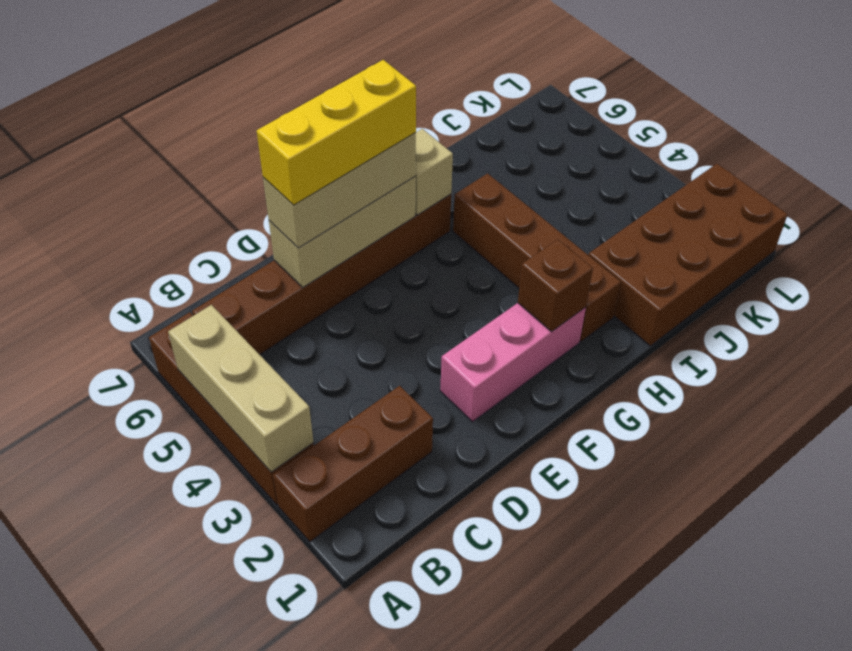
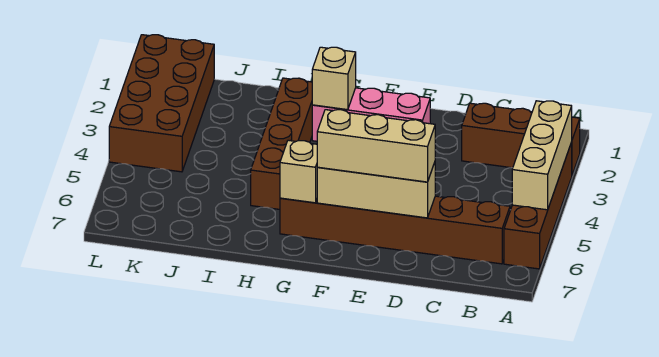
yellow brick D6:F6 level 4 -> none
brown brick G2 level 2 -> tan brick G2 level 2
brown brick I1:L2 level 1 -> brown brick K1:L4 level 1

